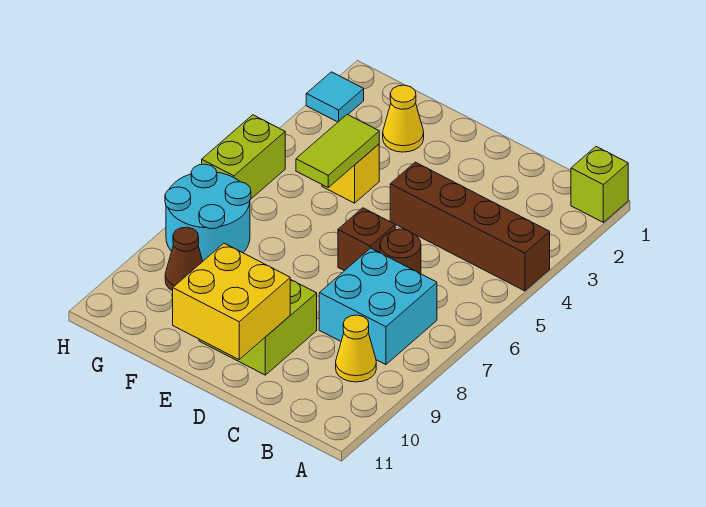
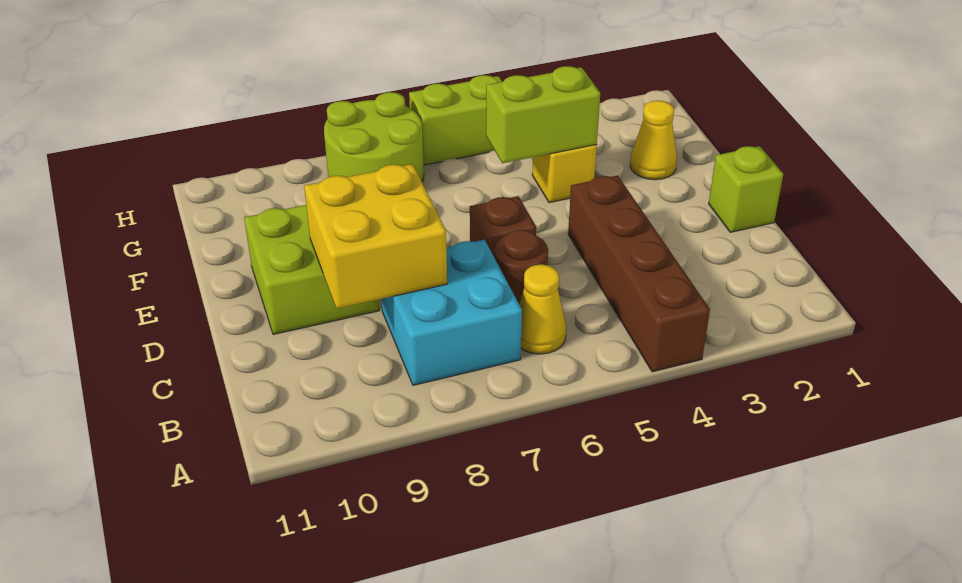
lime brick A1 level 1 -> lime brick D1 level 1
yellow cone B9 level 1 -> yellow cone B6 level 1
yellow brick D10:E11 level 2 -> yellow brick C8:D9 level 2
lime tile F4:F5 level 2 -> lime brick F4:F5 level 2
cyan round brick G7:H8 level 1 -> lime round brick G7:H8 level 1
brown cone G9 level 1 -> none
cyan tile H2 level 1 -> none

